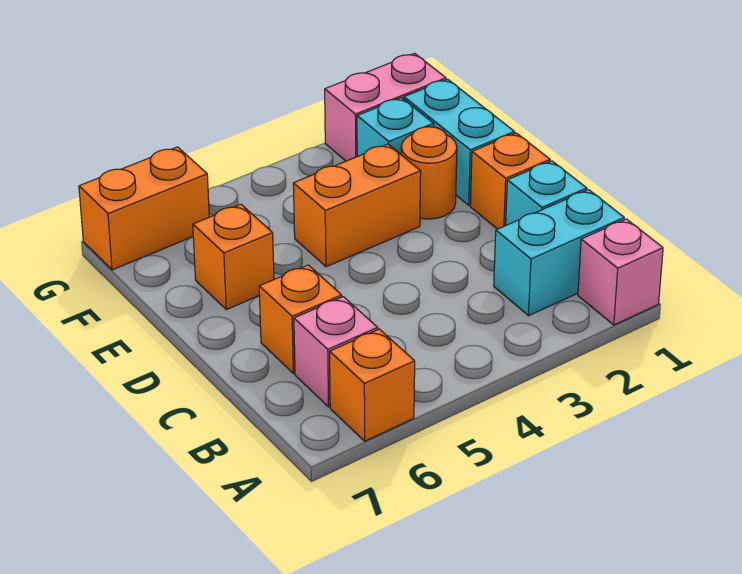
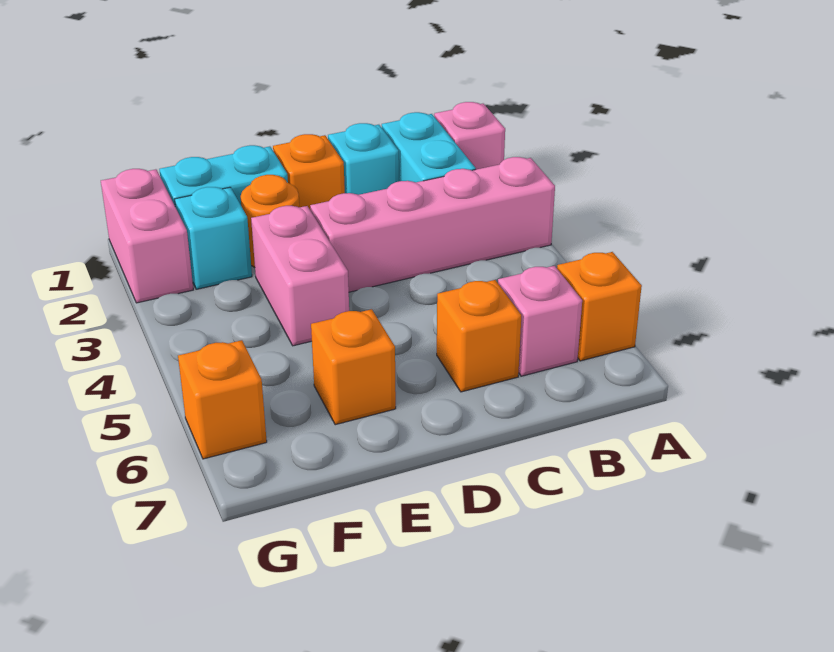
none -> pink brick A3:D3 level 1
orange brick E3:E4 level 1 -> pink brick E3:E4 level 1
orange brick G6:G7 level 1 -> orange brick G6 level 1

